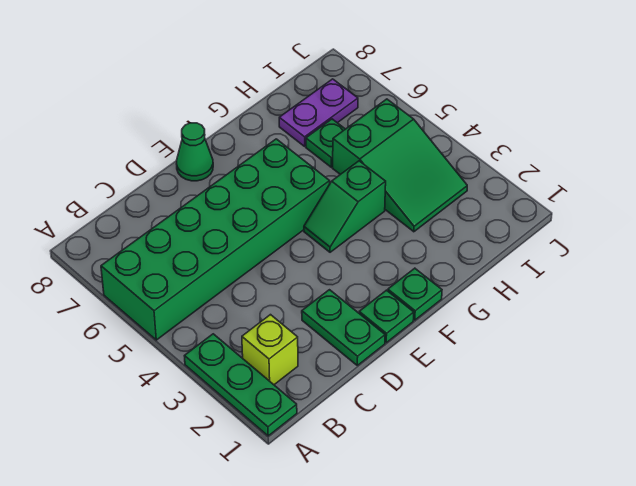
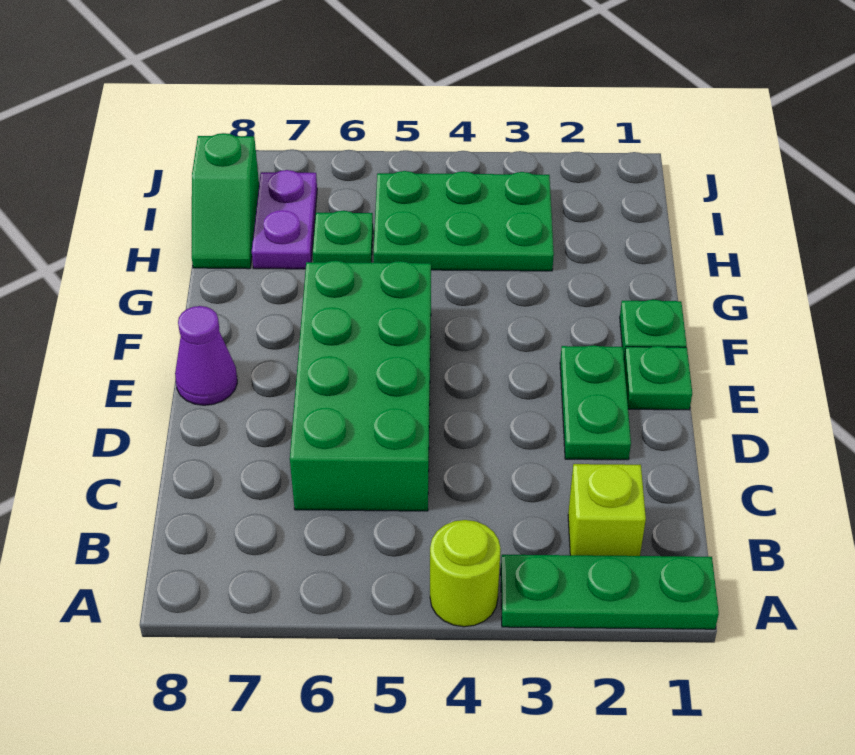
none -> lime round brick A4 level 1
green brick A5:F6 level 1 -> green brick C5:F6 level 1
green plate D1:D2 level 1 -> green plate D2:E2 level 1
green cone E8 level 1 -> purple cone E8 level 1
green slope F4:G4 level 1 top G -> green slope H8:I8 level 1 top I
green slope H3:I5 level 1 top 5 -> green plate H3:I5 level 1

